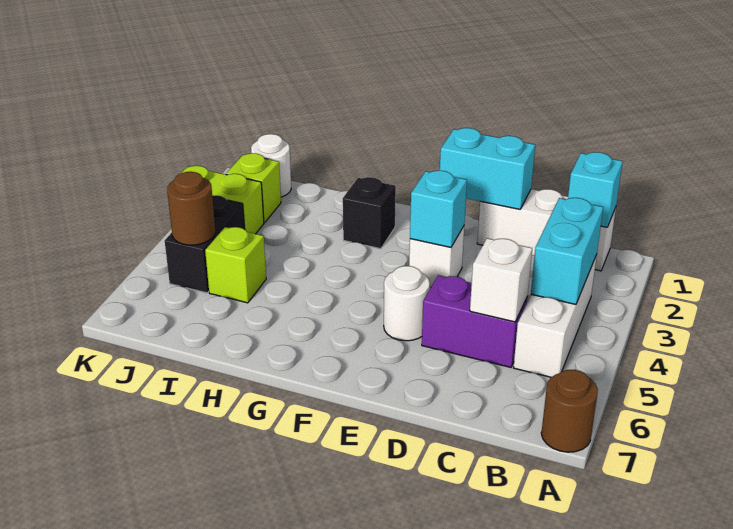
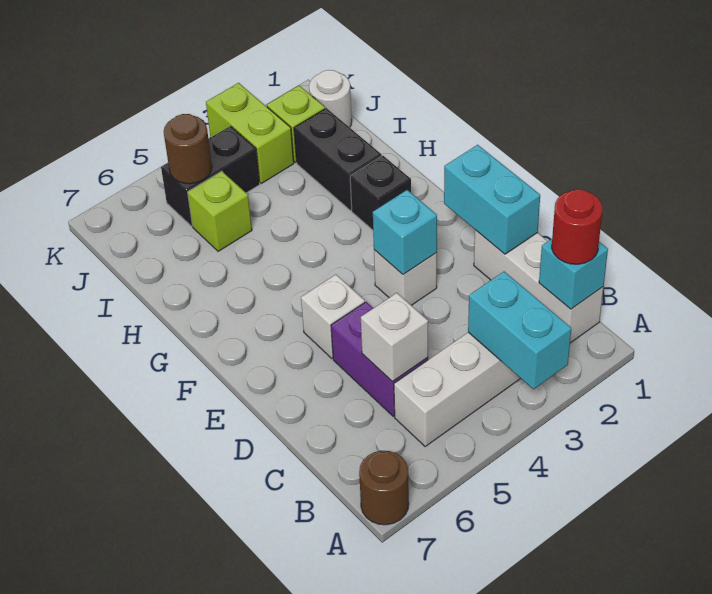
none -> red round brick B1 level 3
cyan brick B3:B4 level 2 -> cyan brick A3:B3 level 2
white round brick E5 level 1 -> white brick E5 level 1
none -> black brick H2:I2 level 1

